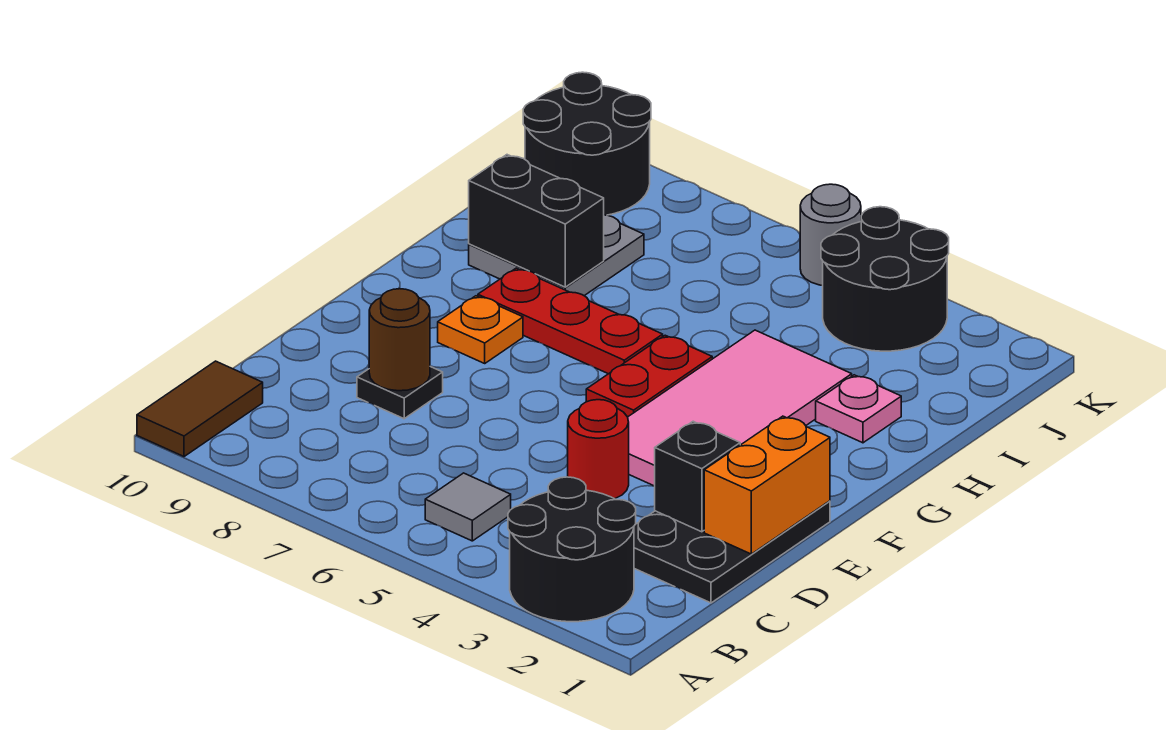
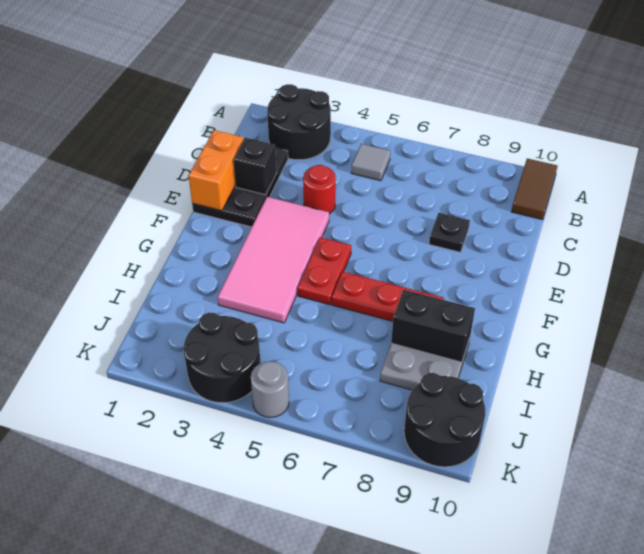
brown round brick D8 level 2 -> none
orange plate F8 level 1 -> none
pink plate H2 level 1 -> none

